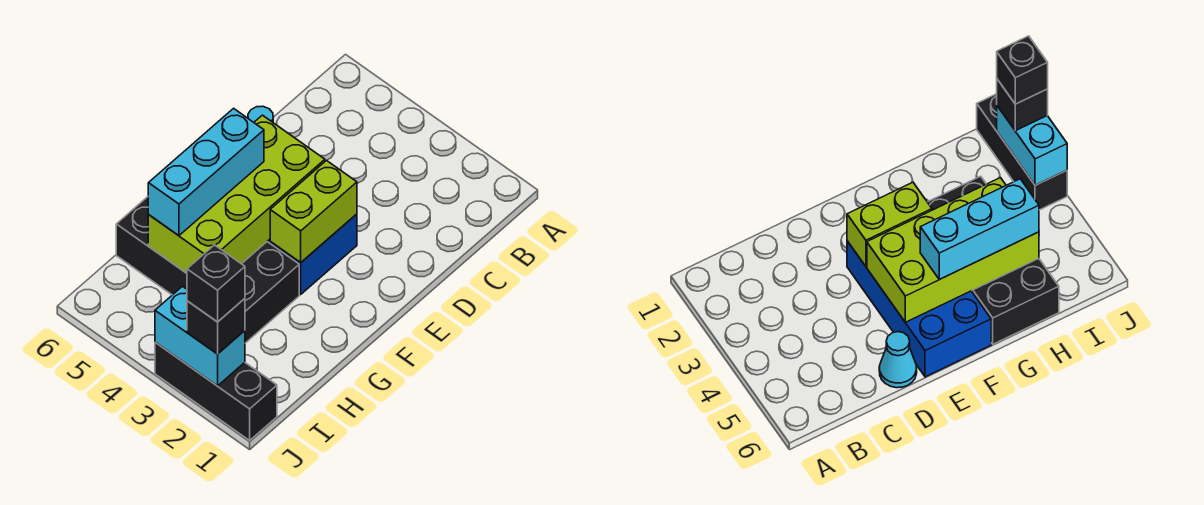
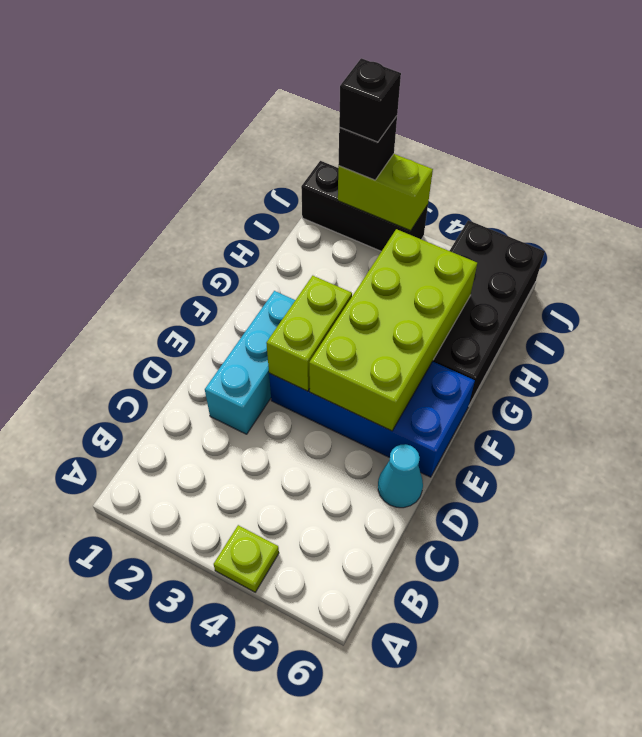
none -> lime plate A4 level 1
cyan brick F5:H5 level 3 -> cyan brick D2:F2 level 1
black brick G3:H6 level 1 -> black brick G5:J6 level 1
cyan brick J2:J3 level 2 -> lime brick J2:J3 level 2

